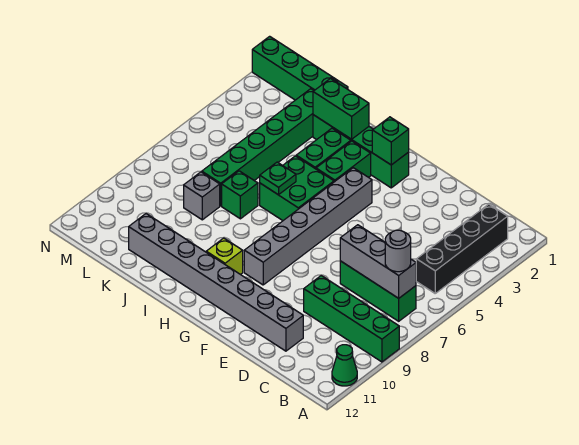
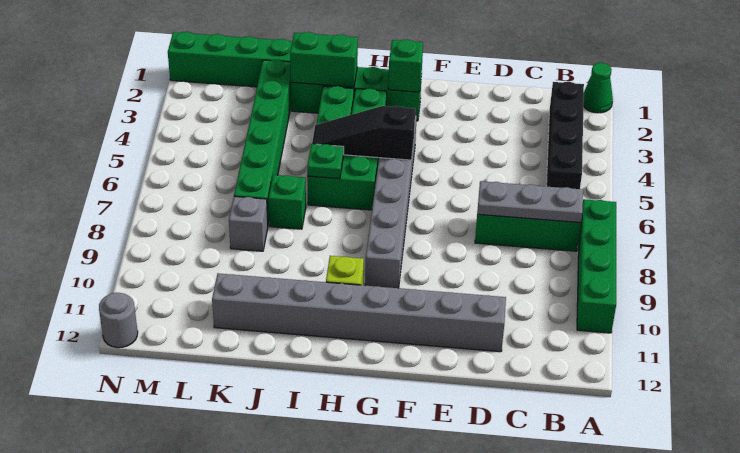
green brick A9:D9 level 1 -> green brick A7:A10 level 1
green cone A11 level 1 -> green cone A1 level 1
grey brick B7:D7 level 2 -> grey plate B7:D7 level 2
grey round brick B7 level 3 -> grey round brick N12 level 1
none -> black slope G5:I5 level 2 top G

